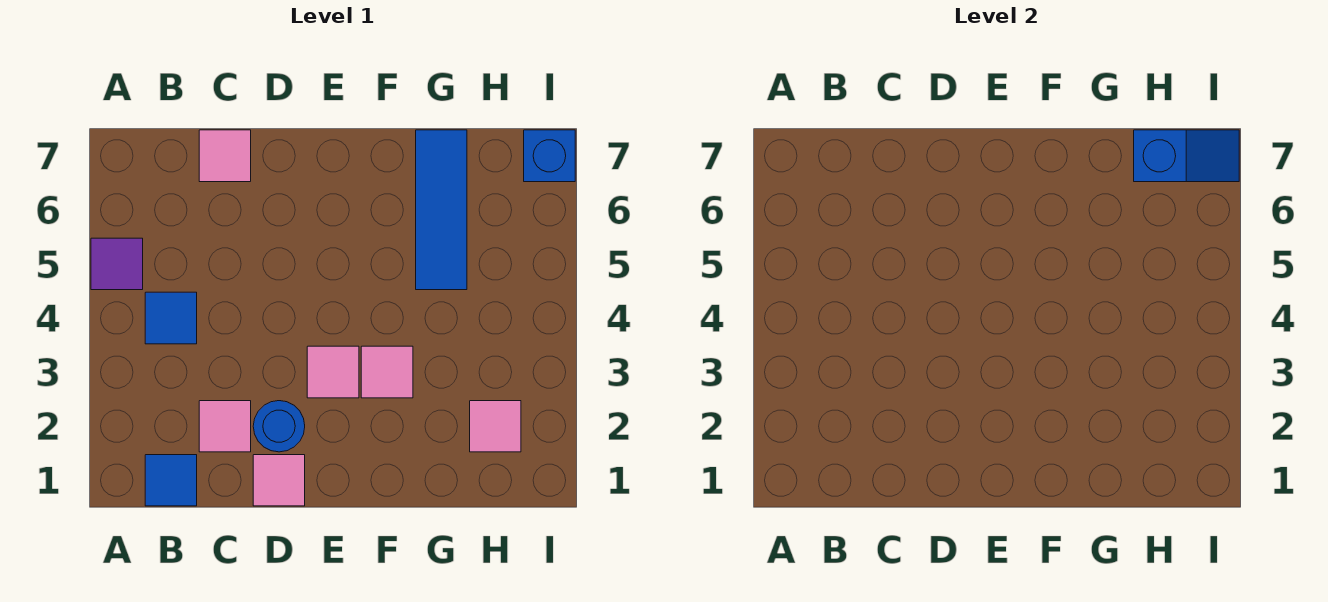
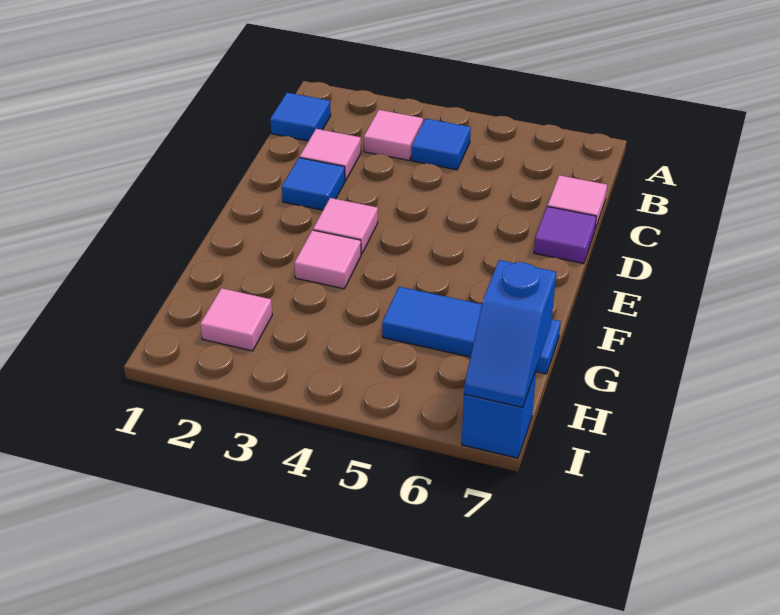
purple tile A5 level 1 -> purple tile D7 level 1
pink tile D1 level 1 -> pink tile B3 level 1
blue round brick D2 level 1 -> blue tile D2 level 1

